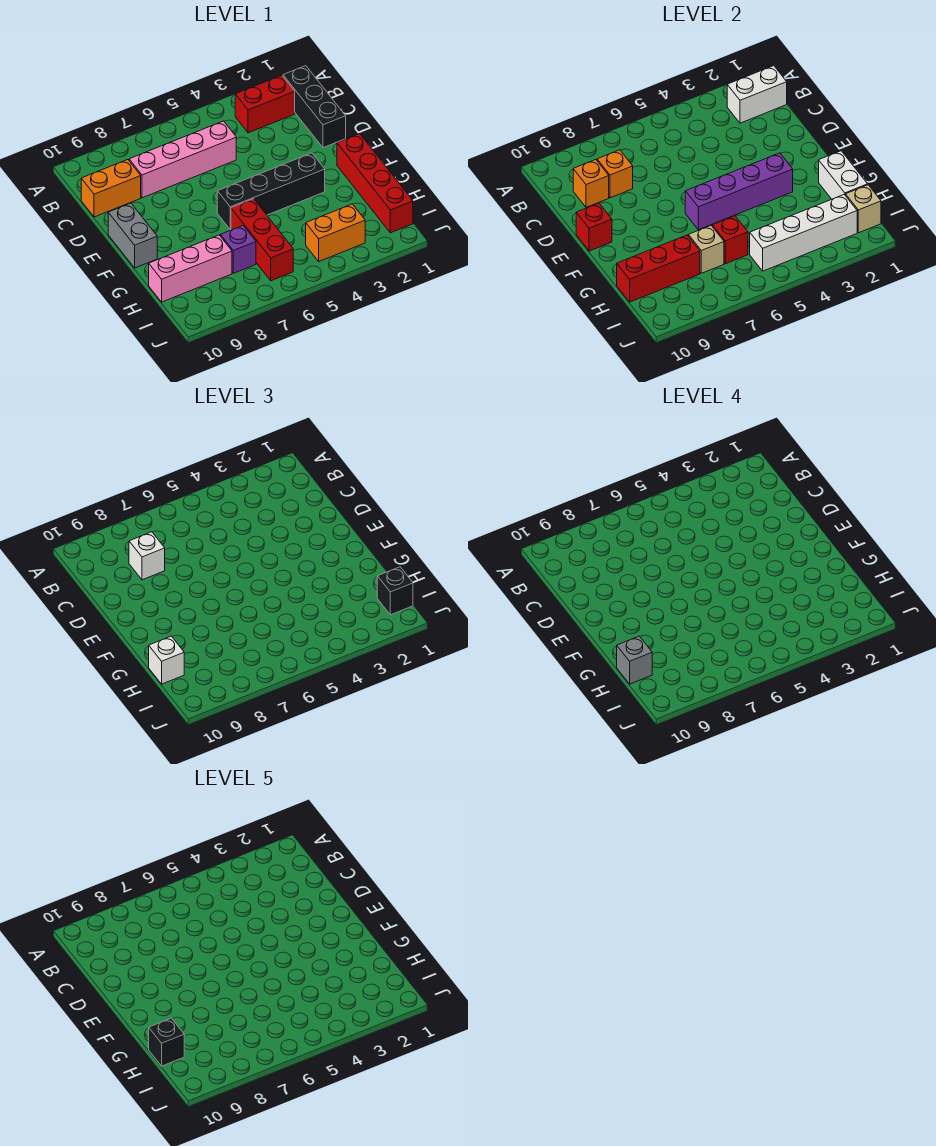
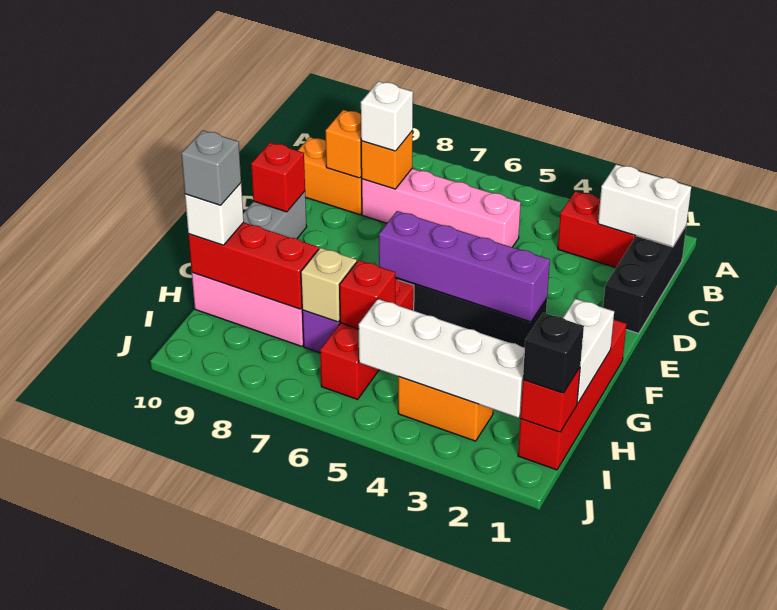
black brick H10 level 5 -> none
tan brick I1 level 2 -> red brick I1 level 2

